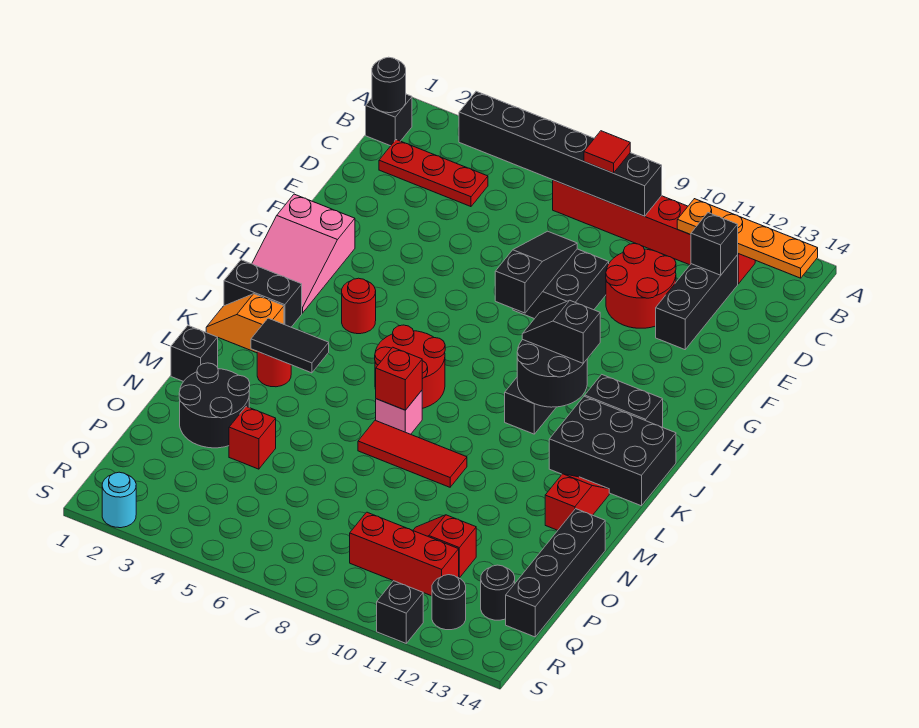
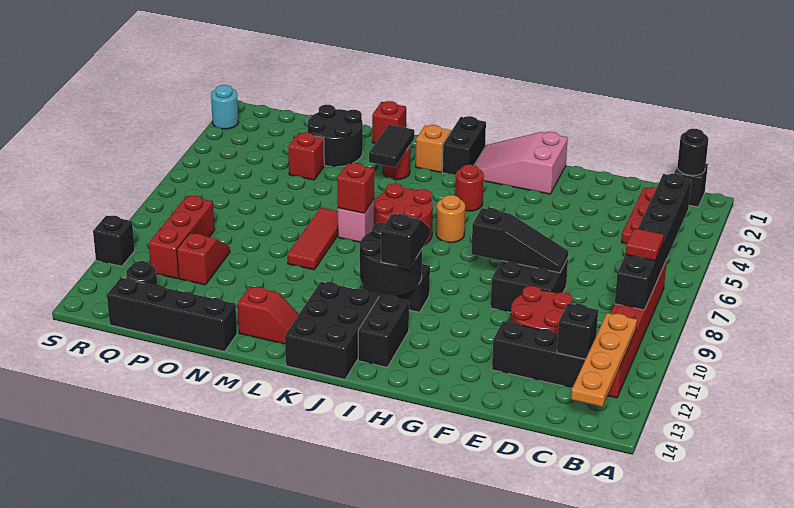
none -> orange round brick I6 level 1
black brick M1 level 1 -> red brick M1 level 1
black round brick R12 level 1 -> none

